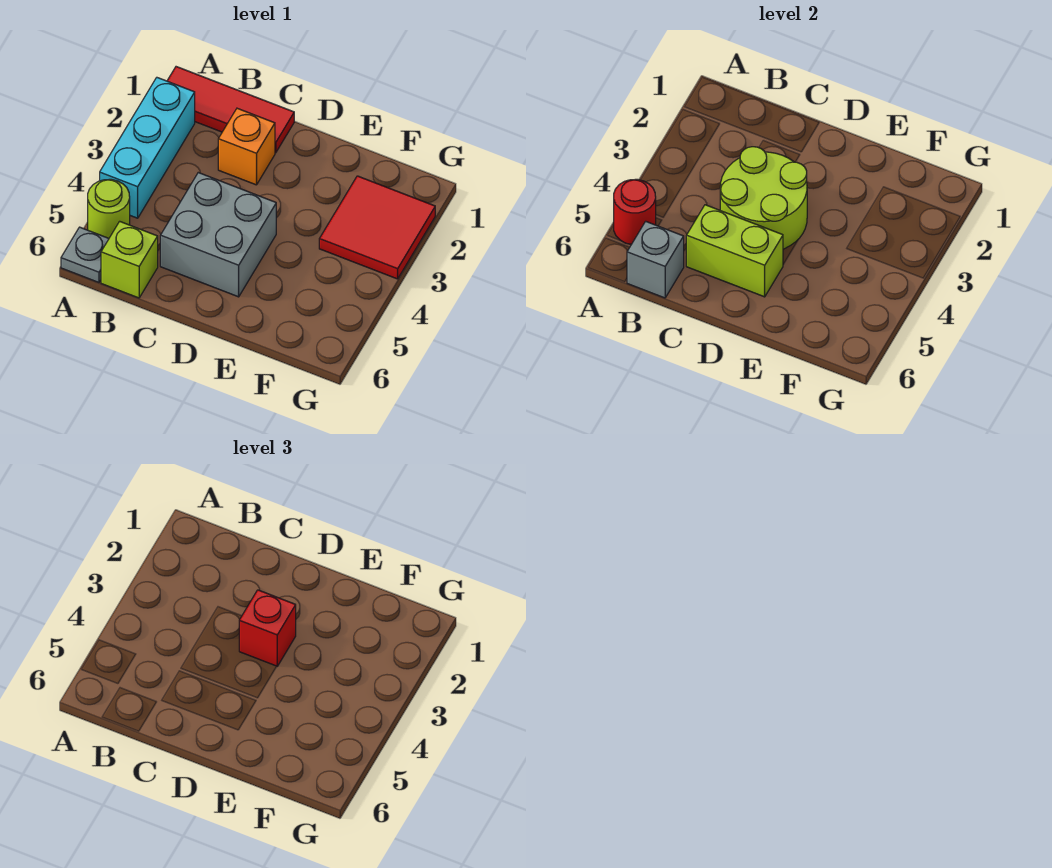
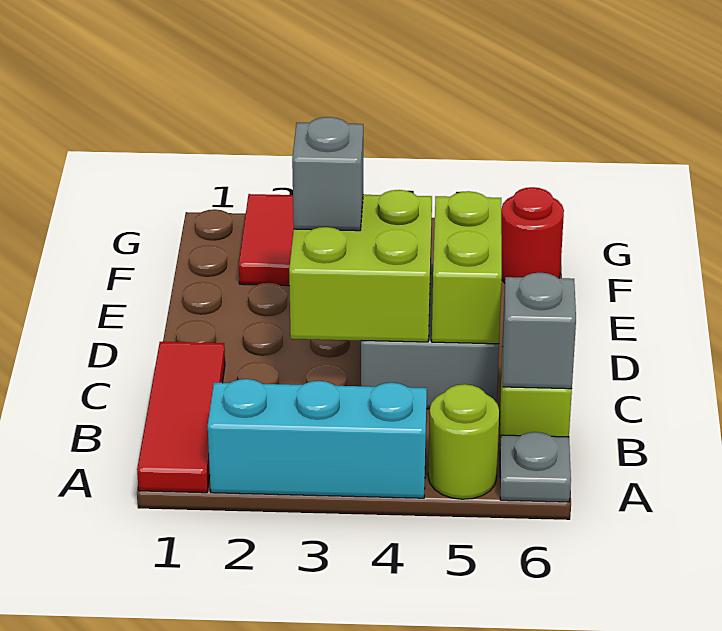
red round brick A5 level 2 -> red round brick F6 level 1
orange brick C2 level 1 -> none
lime round brick C3:D4 level 2 -> lime brick C3:D4 level 2
red brick D3 level 3 -> grey brick D3 level 3

